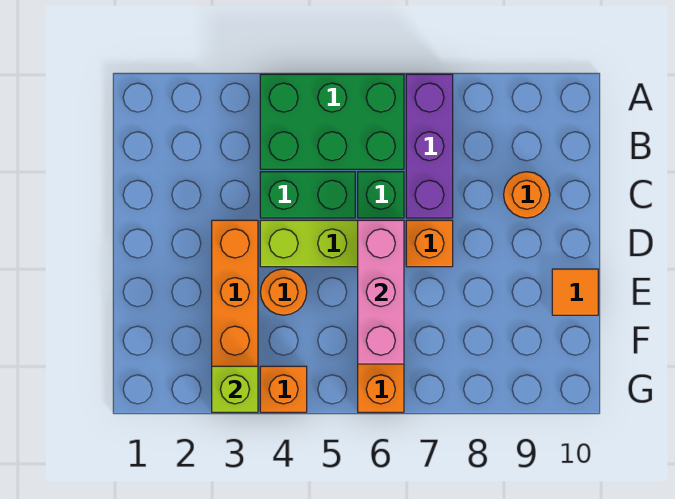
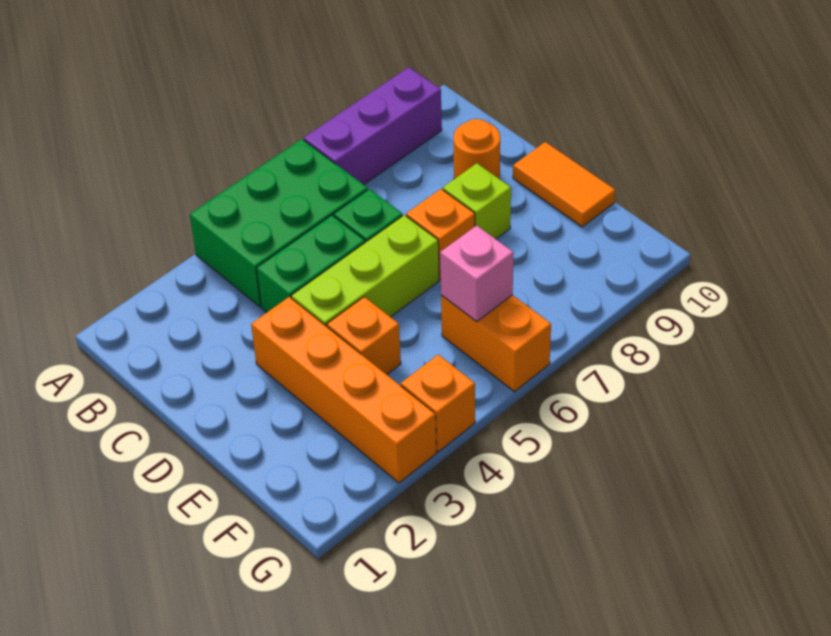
purple brick A7:C7 level 1 -> purple brick A7:A9 level 1
pink brick D6:F6 level 2 -> pink brick F6 level 2
orange round brick E4 level 1 -> orange brick E4 level 1
orange tile E10 level 1 -> orange tile D10:E10 level 1
lime brick G3 level 2 -> lime brick D8 level 1

